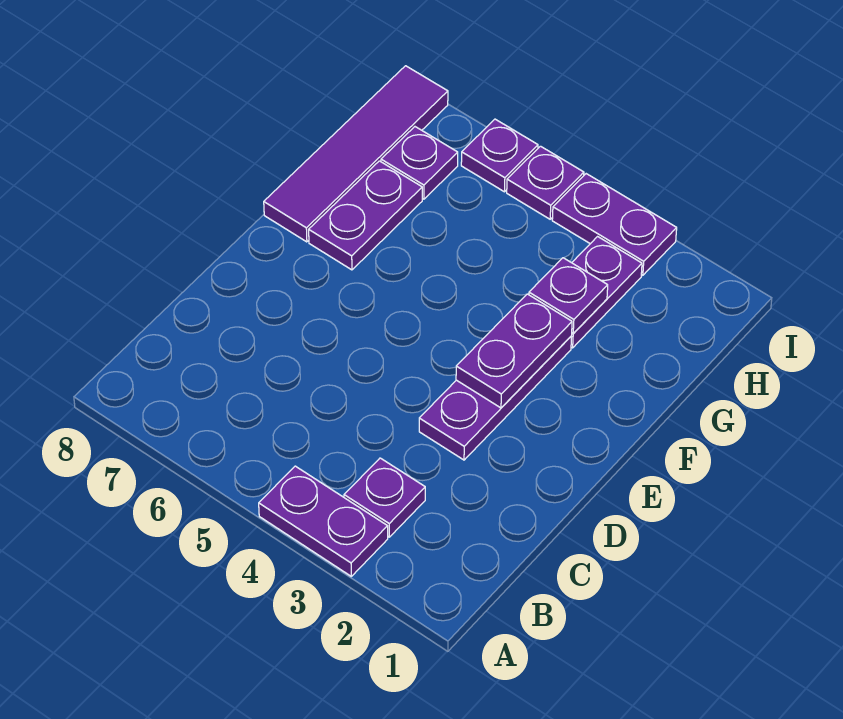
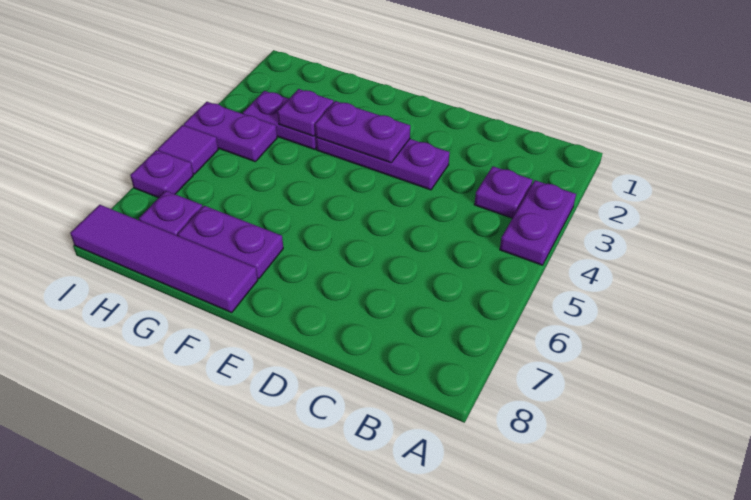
purple plate I3:I4 level 1 -> purple plate H4:I4 level 1
purple plate I5 level 1 -> purple tile I5 level 1

